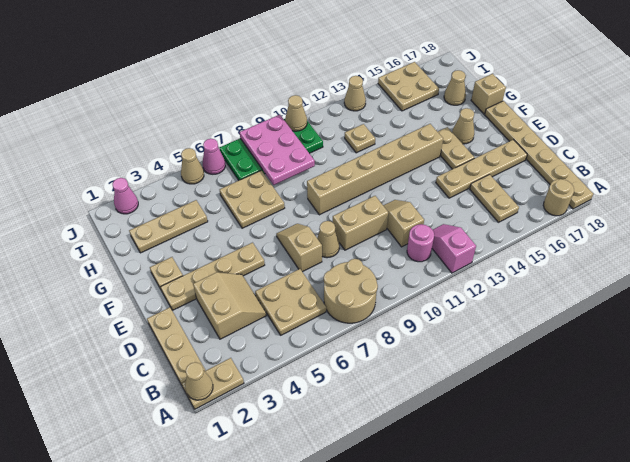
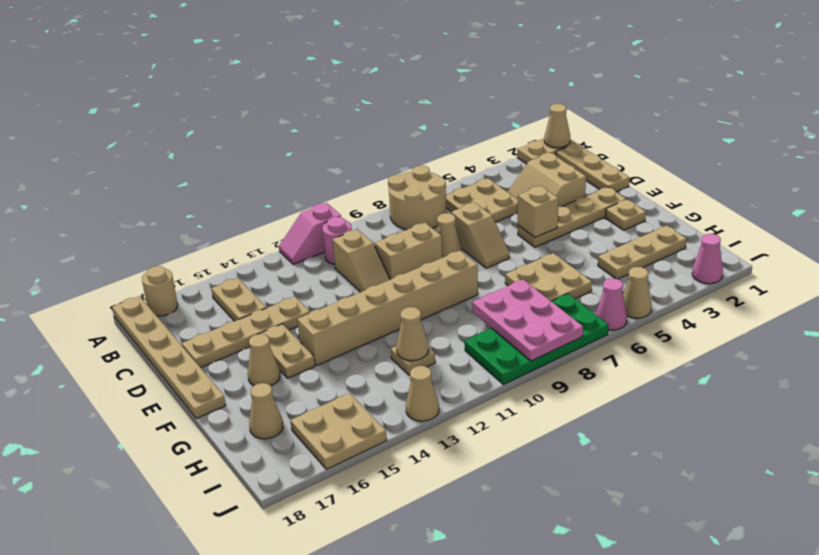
pink slope A12:B12 level 1 top A -> pink slope A11:A12 level 1 top 11
tan brick G18 level 1 -> tan brick E5 level 2
tan cone J10 level 2 -> tan cone H12 level 2

